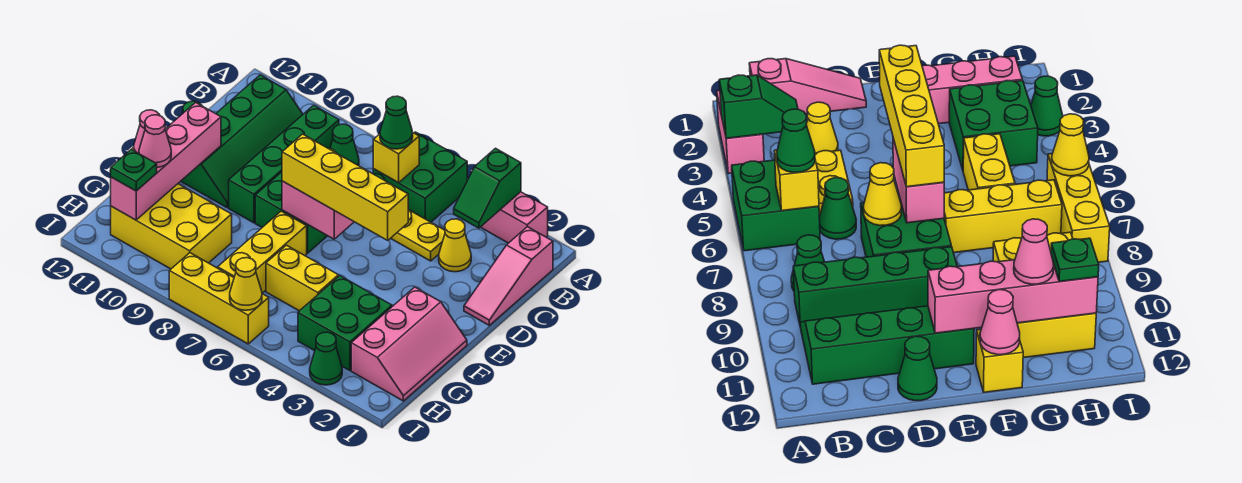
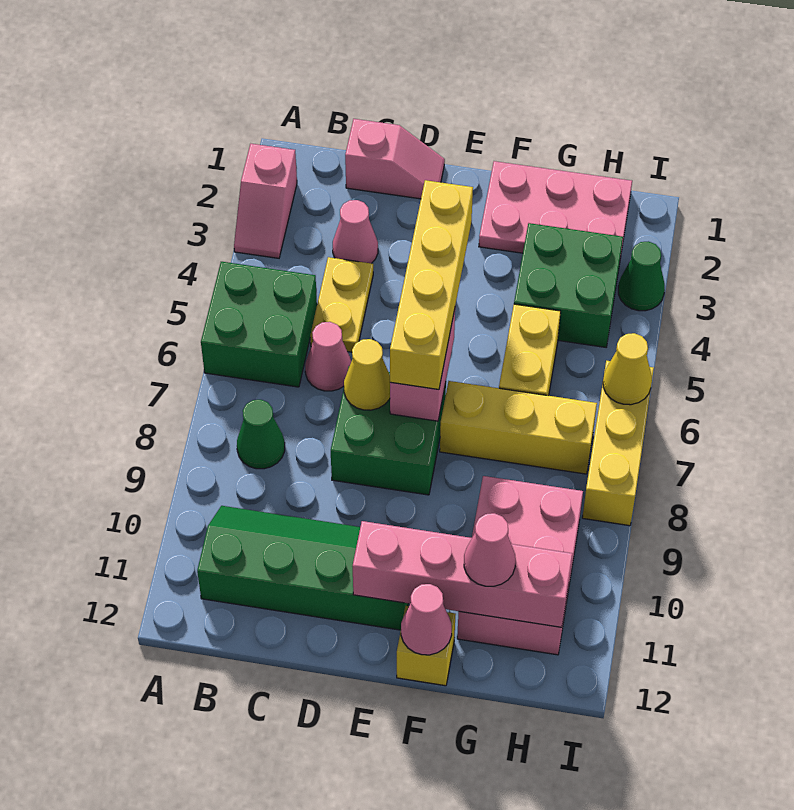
pink brick A2:A3 level 1 -> pink slope A2:A3 level 1 top 2
green slope A3:B3 level 2 top A -> none
pink slope B1:D1 level 1 top B -> pink slope C1:D1 level 1 top C
yellow brick B6 level 2 -> none
green cone B6 level 3 -> none
green brick B9:E9 level 1 -> none
yellow cone C3 level 1 -> pink cone C3 level 1
green cone C6 level 1 -> pink cone C6 level 1
green cone D12 level 1 -> none
pink slope F1:H2 level 1 top 2 -> pink plate F1:H2 level 1
yellow brick G9:H11 level 1 -> pink brick G9:H11 level 1
green plate H11 level 3 -> none

